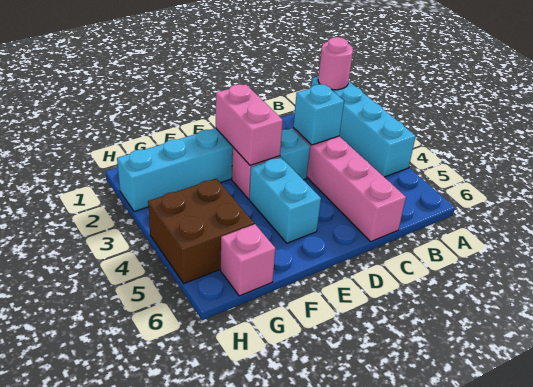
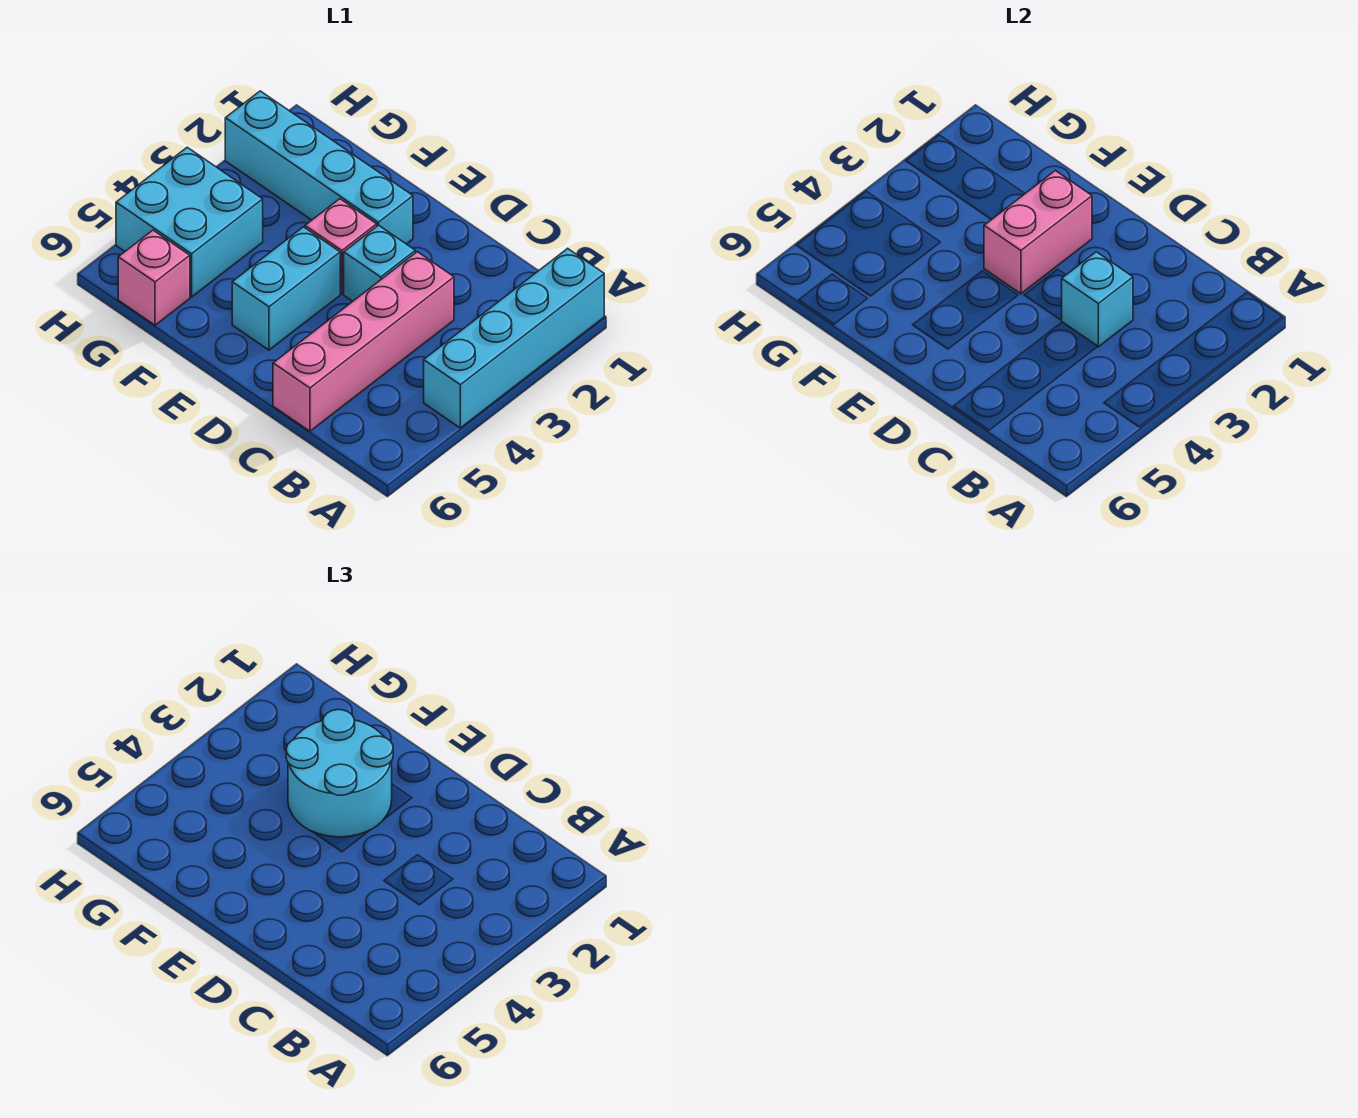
pink round brick A1 level 2 -> none
none -> cyan round brick E2:F3 level 3
brown brick G4:H5 level 1 -> cyan brick G4:H5 level 1

